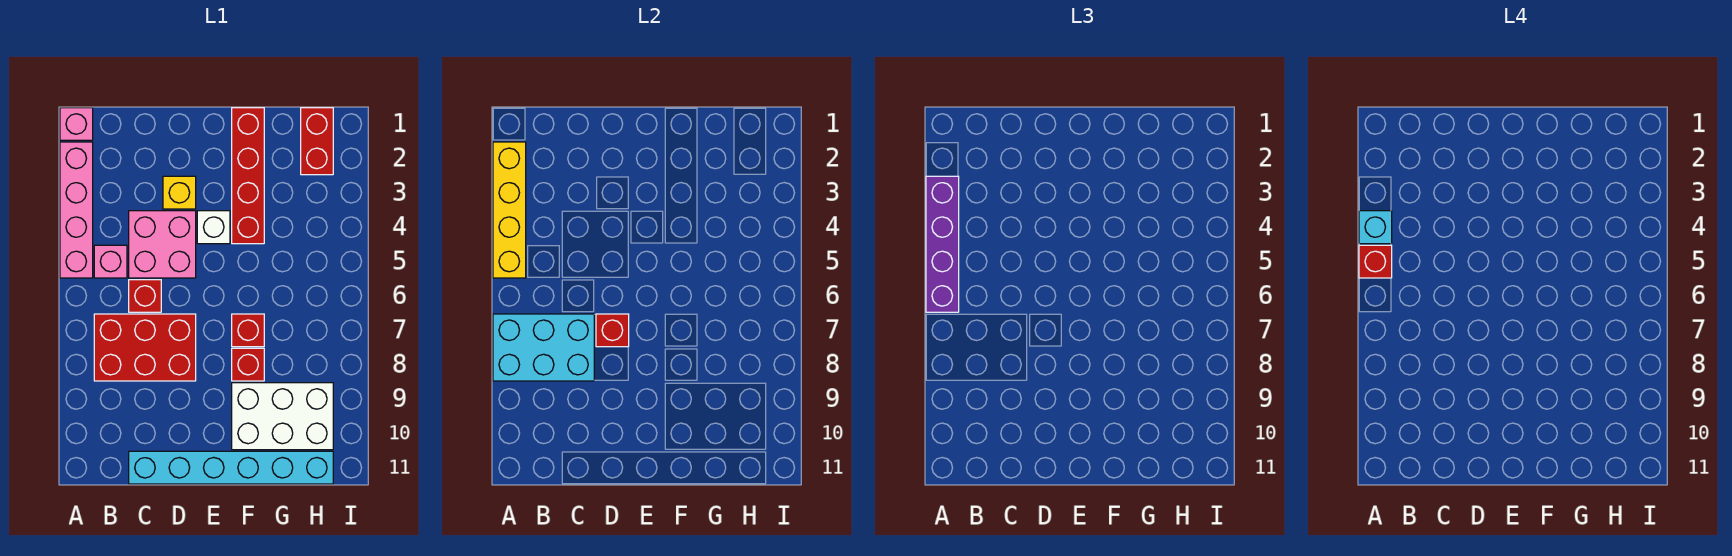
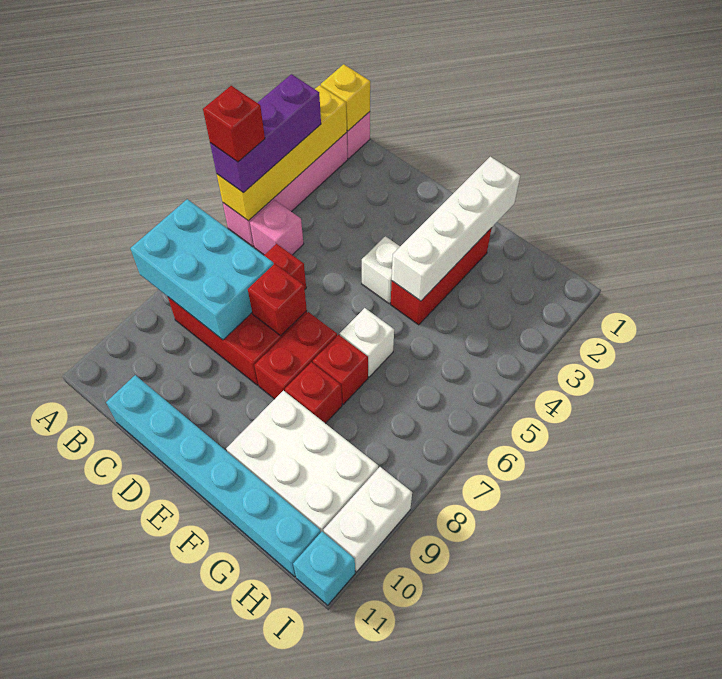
purple brick A3:A6 level 3 -> purple brick A3:A5 level 3
cyan brick A4 level 4 -> cyan brick I11 level 1
pink brick C4:D5 level 1 -> none
yellow brick D3 level 1 -> yellow brick A1 level 2
red brick F1:F4 level 1 -> red brick F2:F4 level 1
none -> white brick F1:F4 level 2
none -> white brick F6 level 1
red brick H1:H2 level 1 -> red brick E7:E8 level 1
none -> white brick I9:I10 level 1

